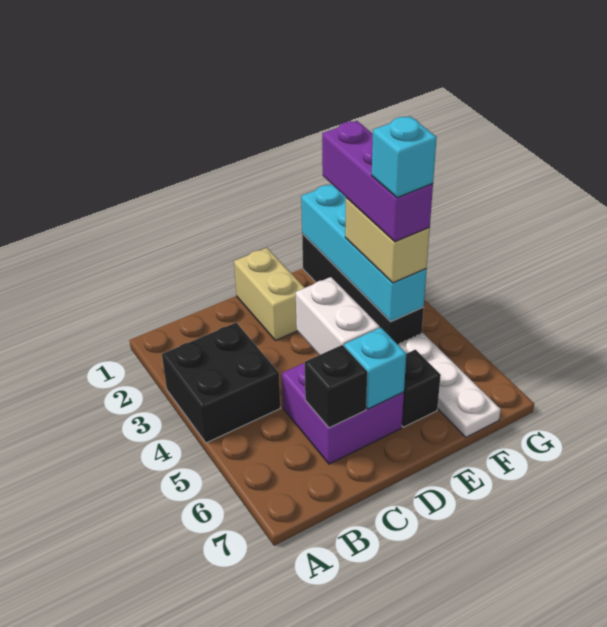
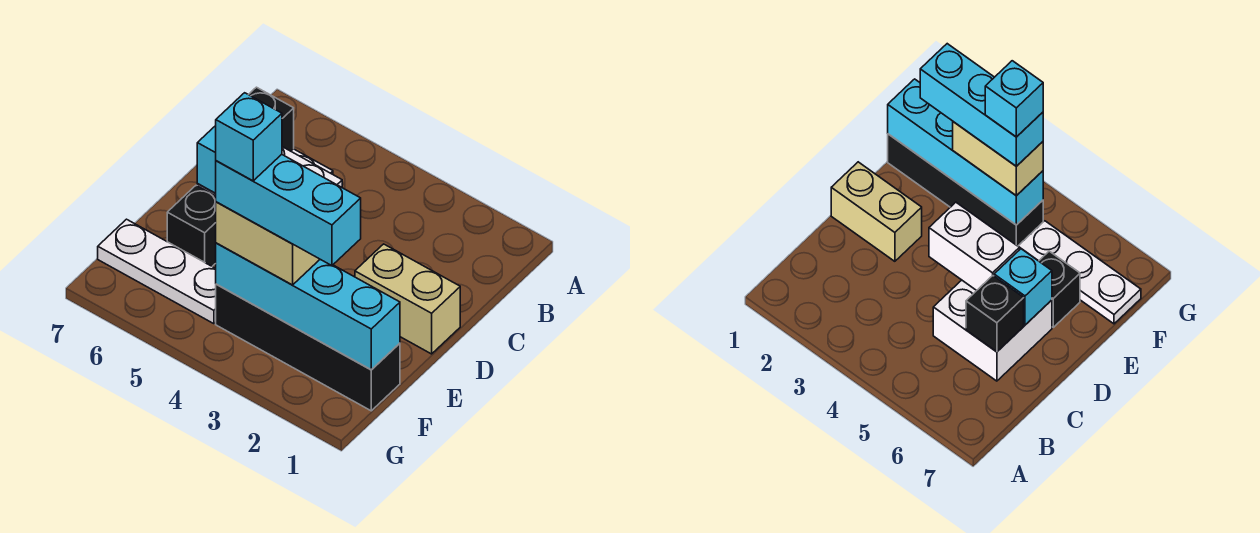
black brick A3:B4 level 1 -> none
purple brick C5:D6 level 1 -> white brick C5:D6 level 1
purple brick F2:F4 level 4 -> cyan brick F2:F4 level 4

